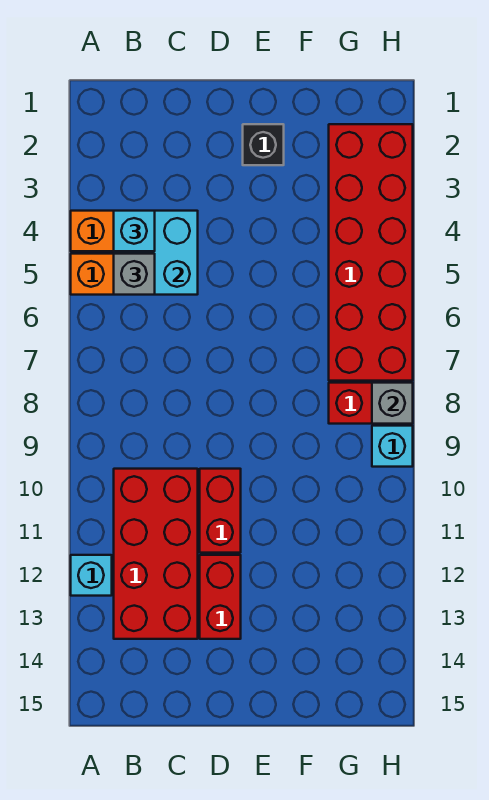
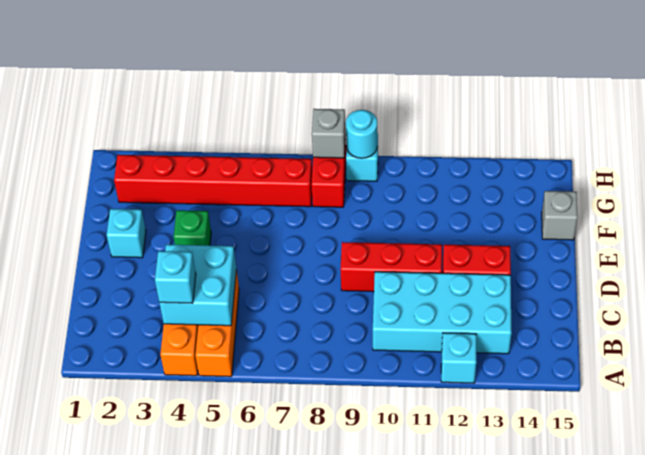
grey brick B5 level 3 -> grey brick F15 level 1
red brick B10:C13 level 1 -> cyan brick B10:C13 level 1
red brick D10:D11 level 1 -> red brick D9:D11 level 1
black brick E2 level 1 -> cyan brick E2 level 1
none -> green brick E4 level 1
red brick G2:H7 level 1 -> red brick G2:G7 level 1
none -> cyan round brick H9 level 2

